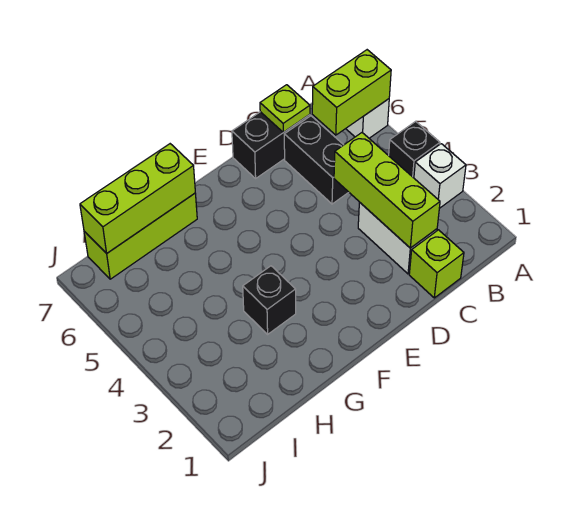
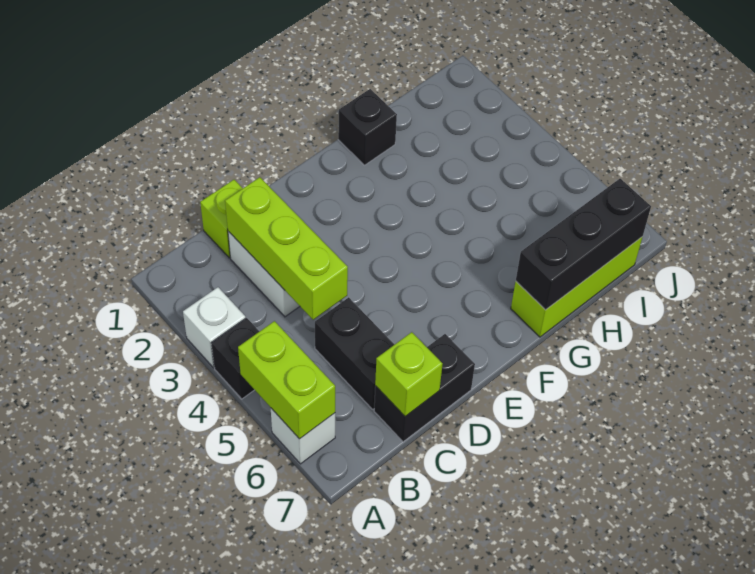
lime brick A6:B6 level 2 -> lime brick A5:A6 level 2
lime plate C7 level 2 -> lime brick C7 level 2
black brick G3 level 1 -> black brick G1 level 1
lime brick G7:I7 level 2 -> black brick G7:I7 level 2

